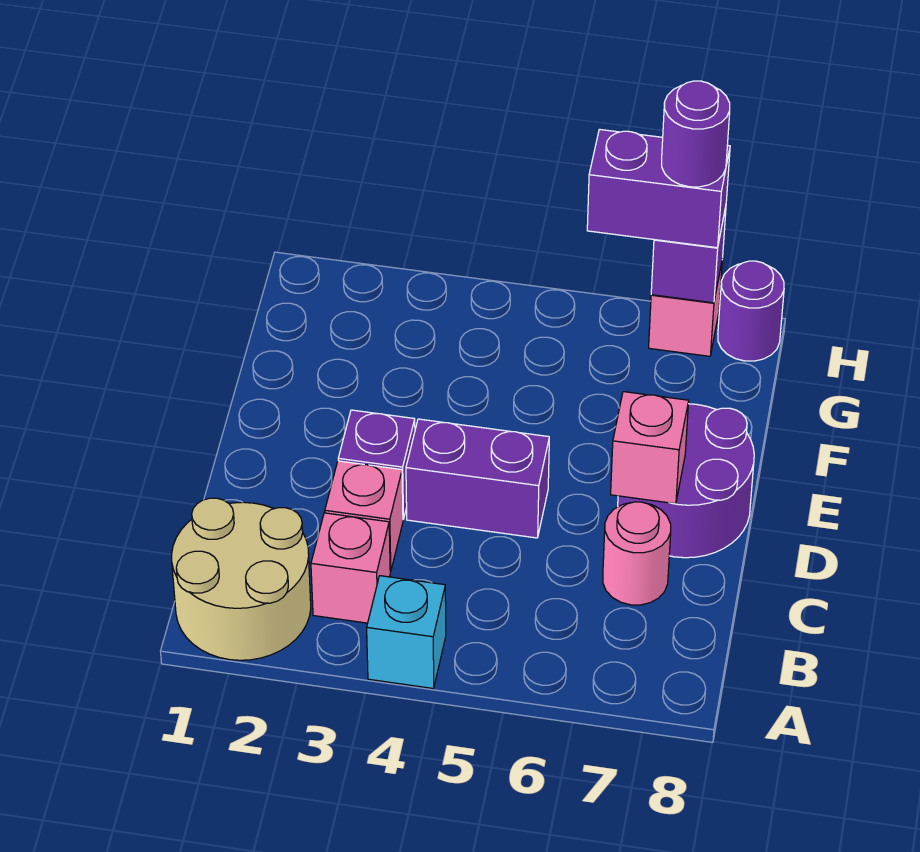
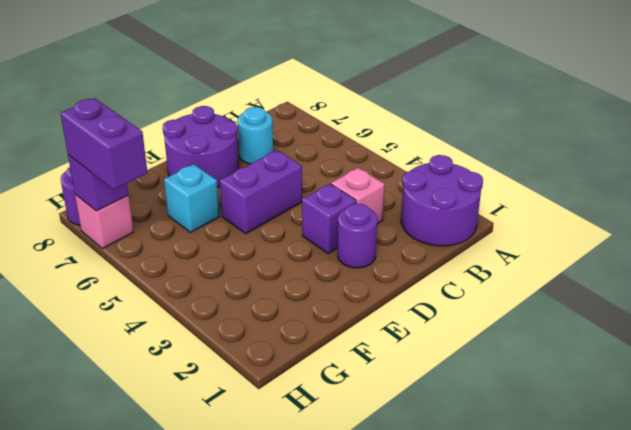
tan round brick A1:B2 level 1 -> purple round brick A1:B2 level 1
cyan brick A4 level 1 -> cyan brick F6 level 1
pink brick B3 level 1 -> none
pink round brick C7 level 1 -> cyan round brick C7 level 1
purple brick D4:D5 level 1 -> purple brick D5:E5 level 1
pink brick D7 level 2 -> none
purple round brick H7 level 4 -> purple round brick D2 level 1

